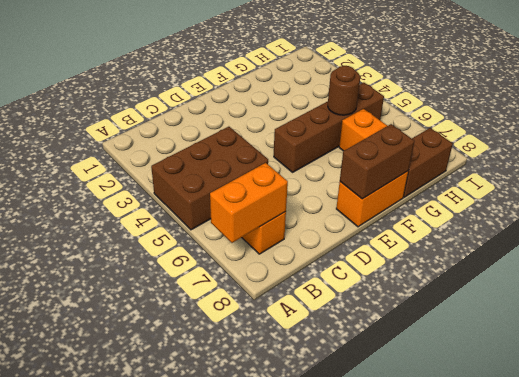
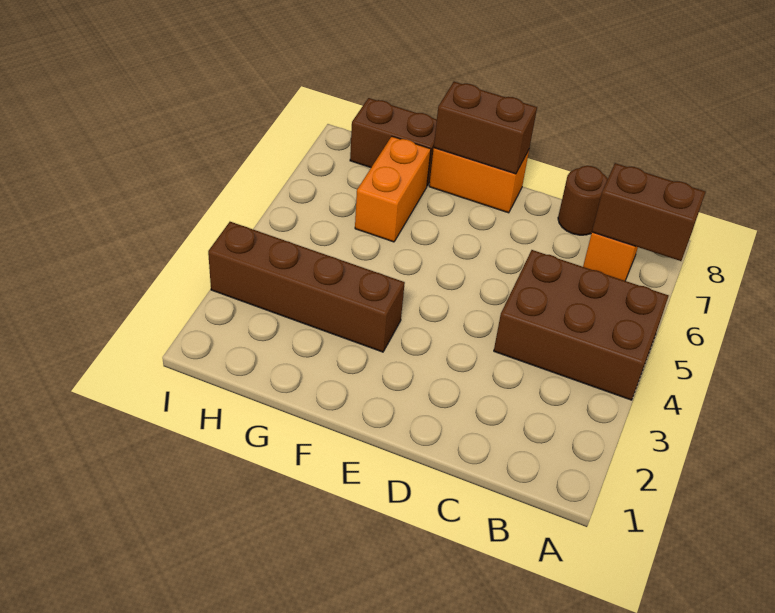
orange brick A7:B7 level 2 -> brown brick A7:B7 level 2
brown brick E5:H5 level 1 -> brown brick F3:I3 level 1
brown round brick G5 level 2 -> brown round brick C8 level 1

